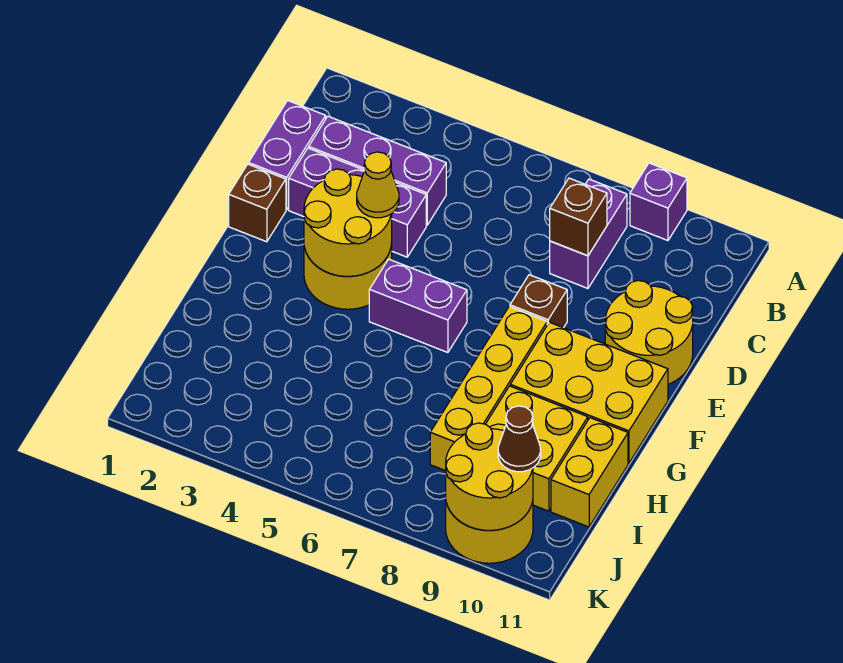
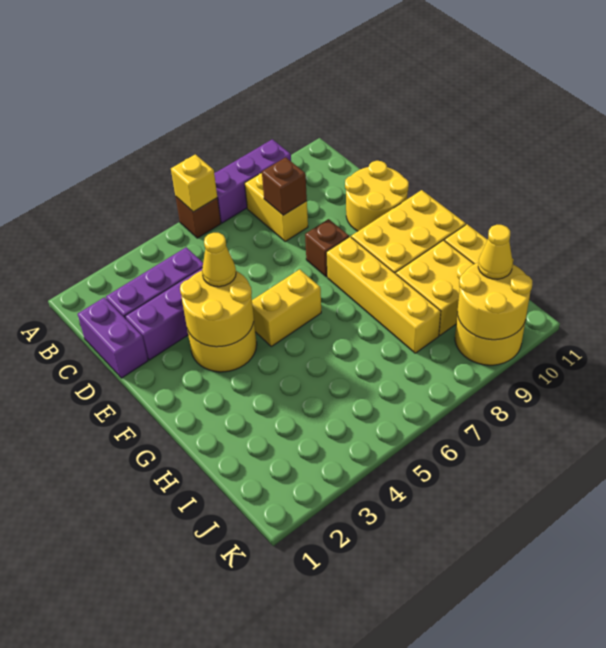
none -> yellow brick A6 level 2
purple brick A9 level 1 -> purple brick A7:A9 level 1
purple brick B8:C8 level 1 -> yellow brick B8:C8 level 1
brown brick E1 level 1 -> brown brick A6 level 1
purple brick F5:F6 level 1 -> yellow brick F5:F6 level 1
brown cone J10 level 3 -> yellow cone J10 level 3

